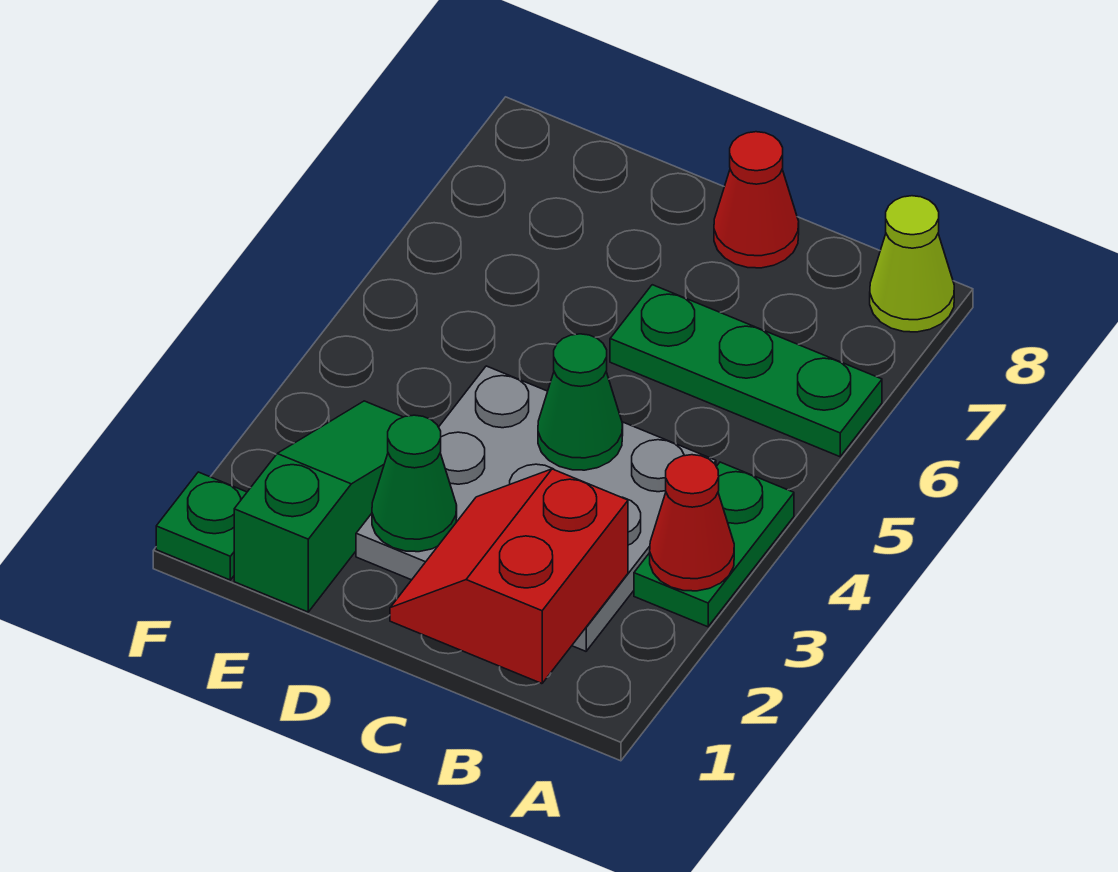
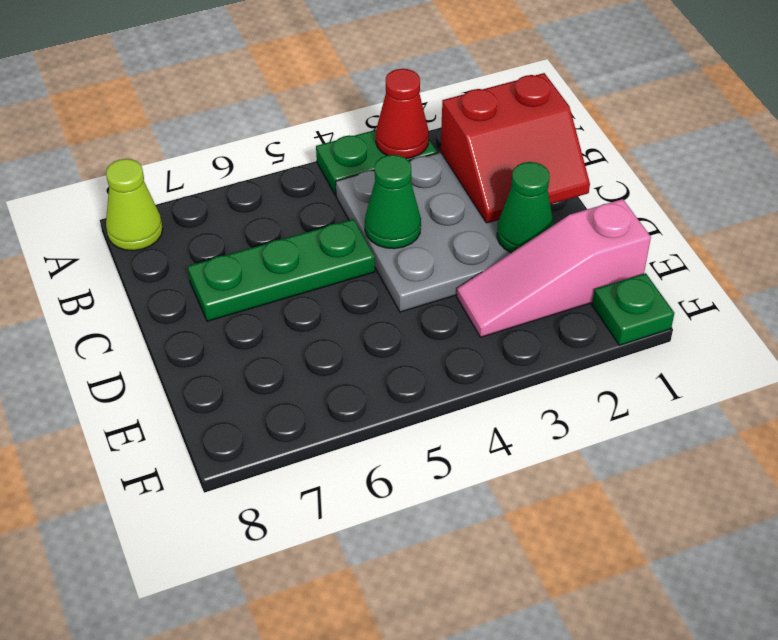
green plate A6:C6 level 1 -> green plate C5:C7 level 1
red cone C8 level 1 -> none
green slope E1:E3 level 1 top 1 -> pink slope E1:E3 level 1 top 1

